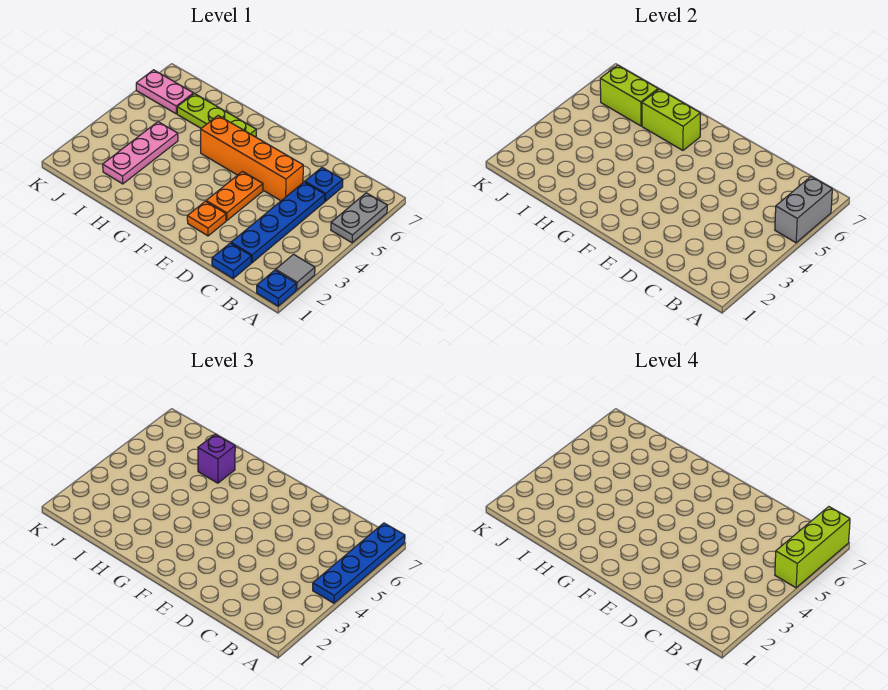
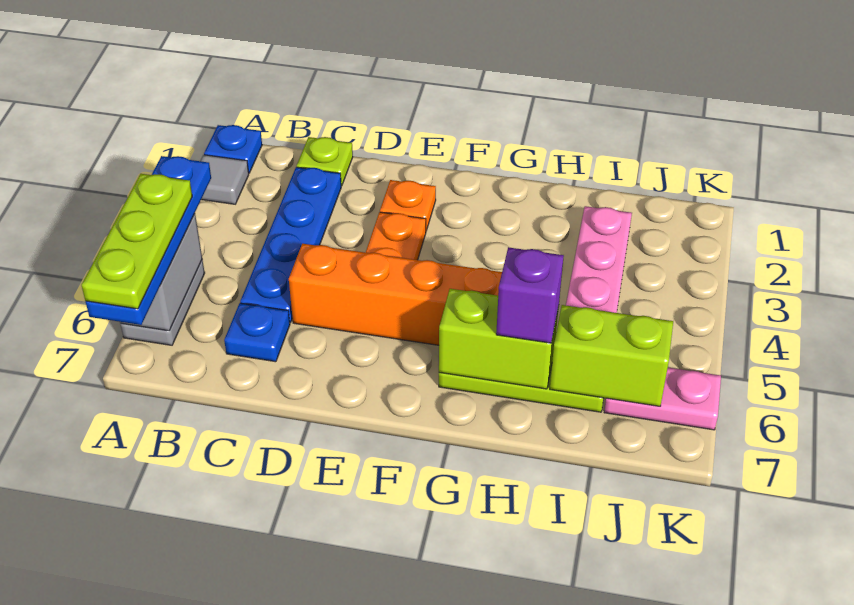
lime brick A5:A7 level 4 -> lime plate A5:A7 level 4
blue plate C1 level 1 -> lime plate C1 level 1

